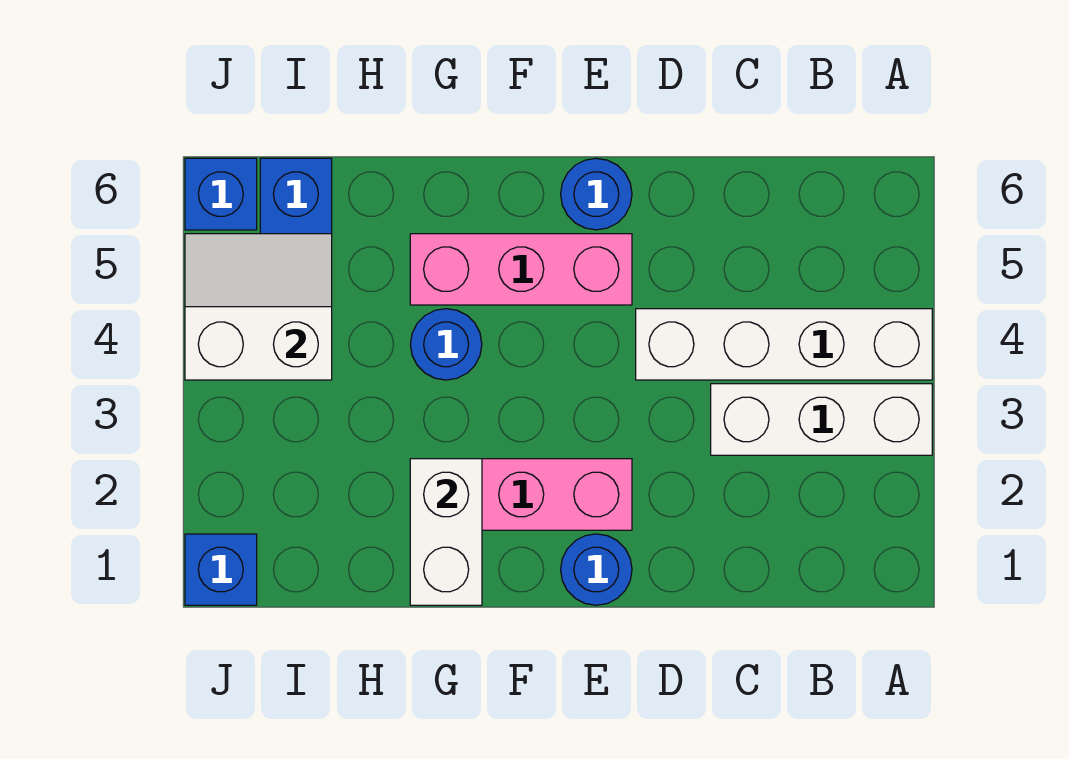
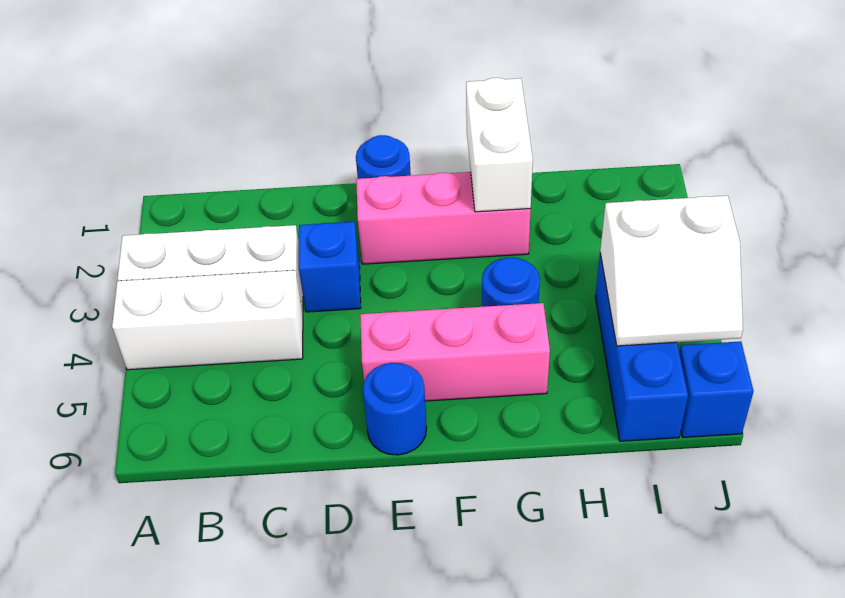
white brick A4:D4 level 1 -> white brick A4:C4 level 1
blue brick J1 level 1 -> blue brick D3 level 1

